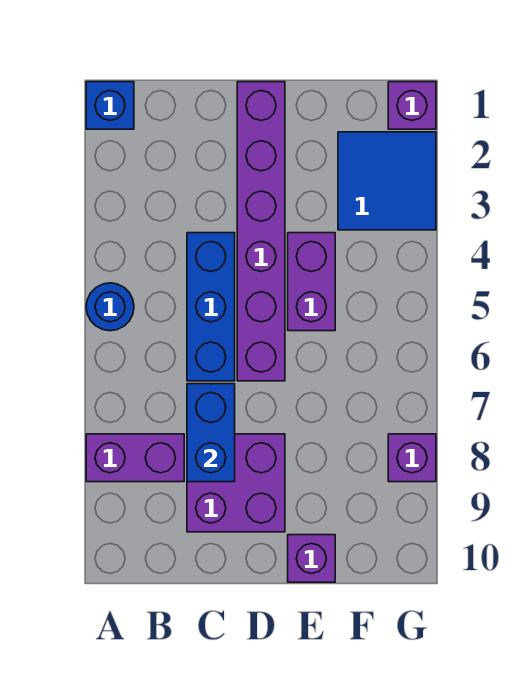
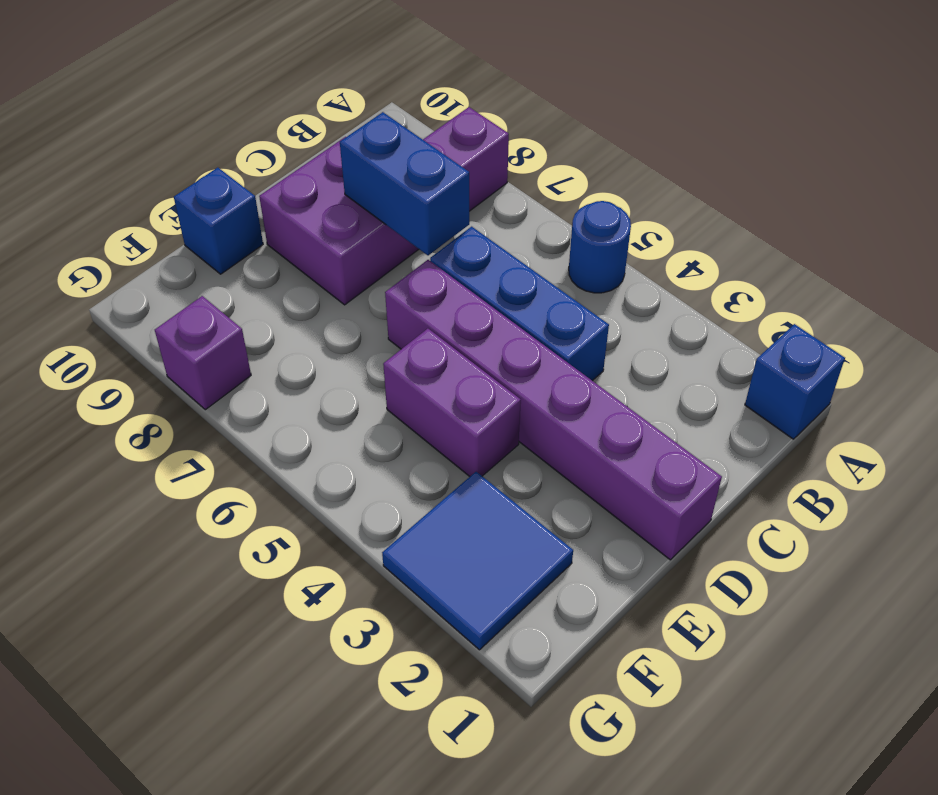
purple brick E10 level 1 -> blue brick E10 level 1
purple brick G1 level 1 -> none

